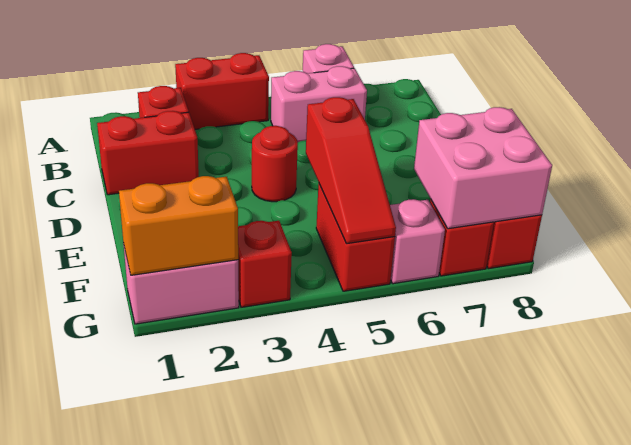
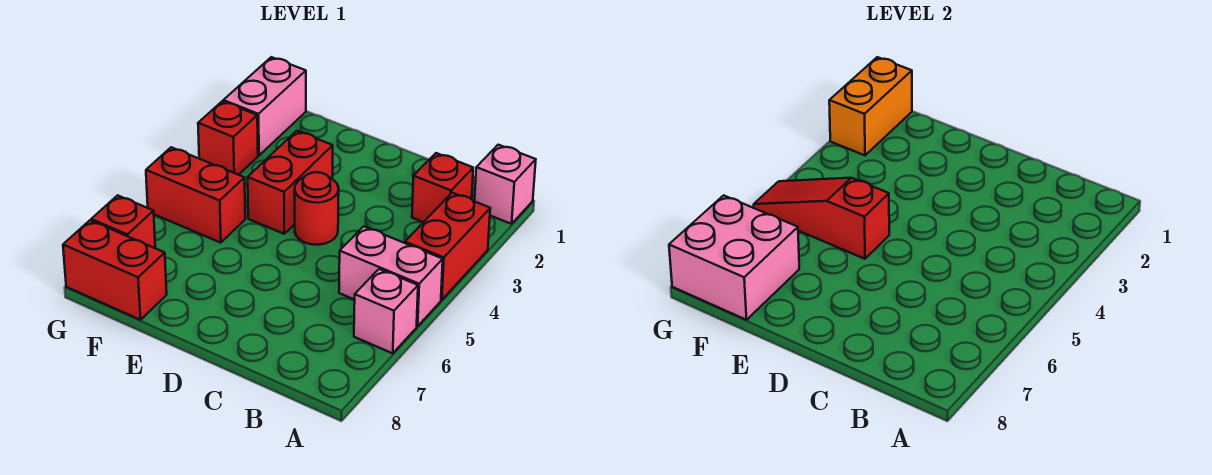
pink brick B5:B6 level 1 -> pink brick A5:B5 level 1
red brick C1:C2 level 1 -> red brick E3:E4 level 1
pink brick G6 level 1 -> pink brick A1 level 1

